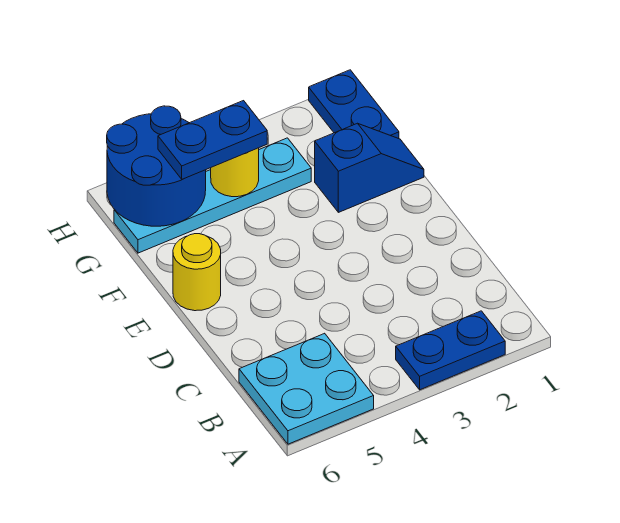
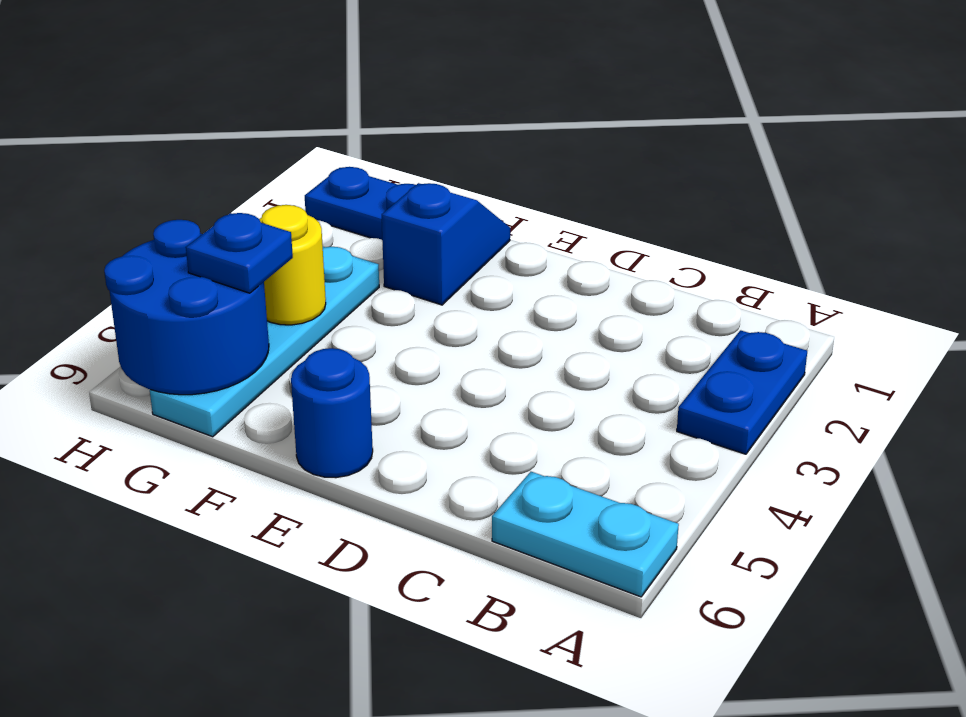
cyan plate A5:B6 level 1 -> cyan plate A6:B6 level 1
yellow round brick E6 level 1 -> blue round brick E6 level 1
blue plate G4:G5 level 3 -> blue plate G5 level 3

